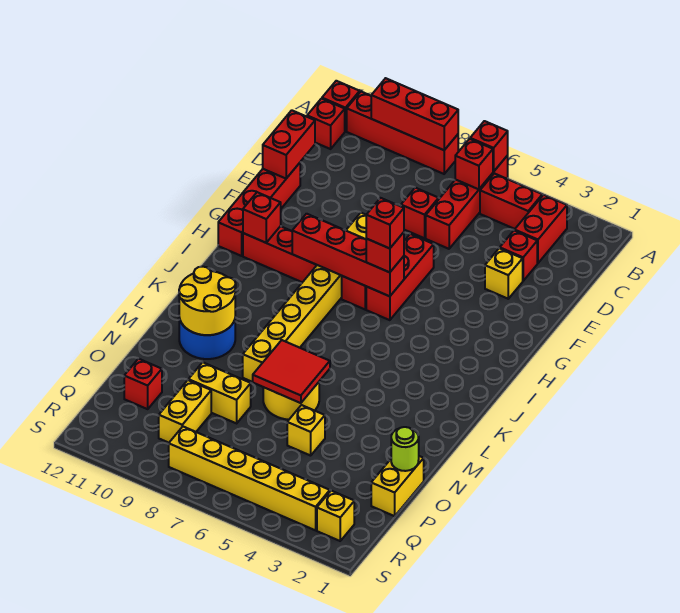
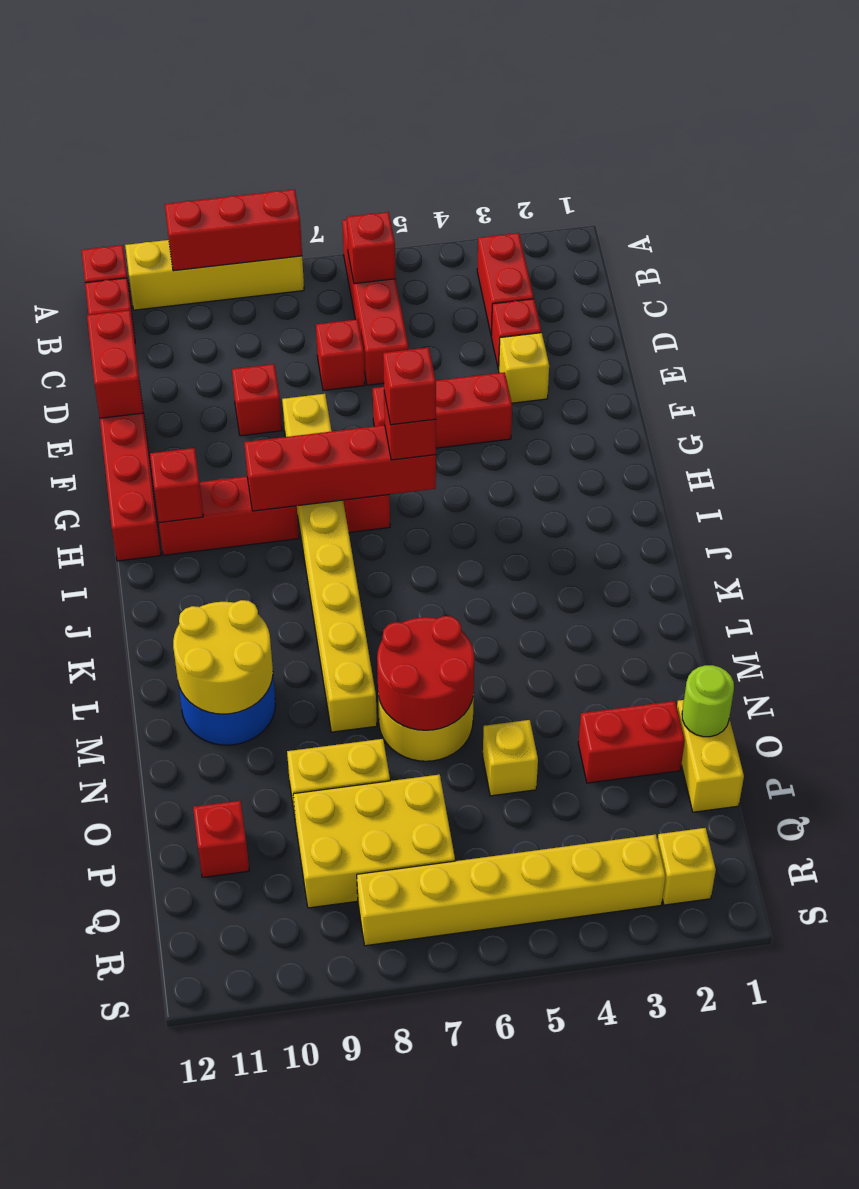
red brick A6 level 2 -> red brick E9 level 1
red brick A8:A11 level 1 -> yellow brick A8:A11 level 1
red brick B4:B5 level 1 -> red brick O2:O3 level 1
red brick F6:H6 level 1 -> red brick F4:F6 level 1
red tile M6:N7 level 2 -> red round brick M6:N7 level 2
yellow brick P9:Q9 level 1 -> yellow brick P7:Q9 level 1

